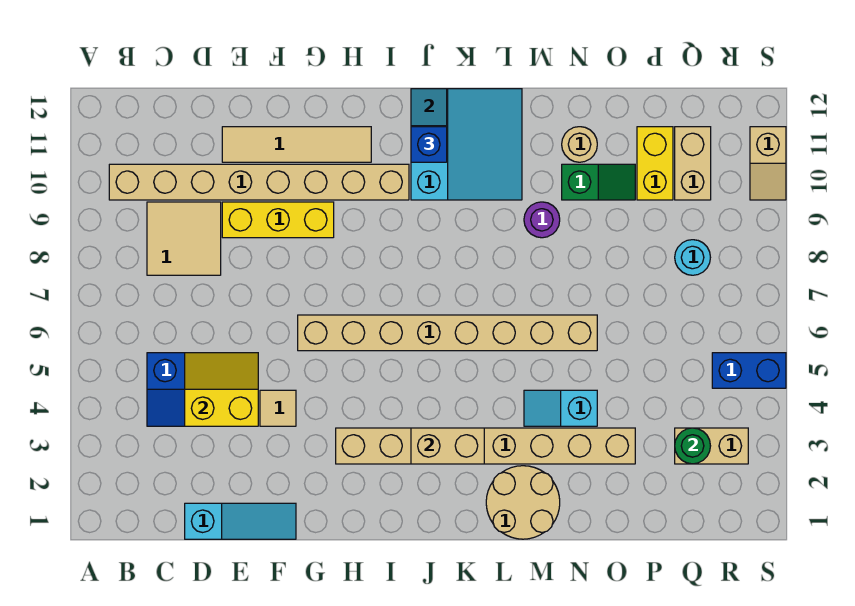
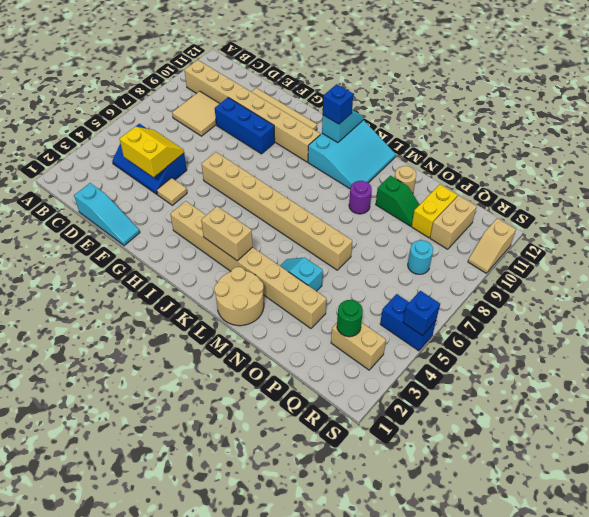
yellow brick E9:G9 level 1 -> blue brick E9:G9 level 1
none -> blue brick S5 level 2

